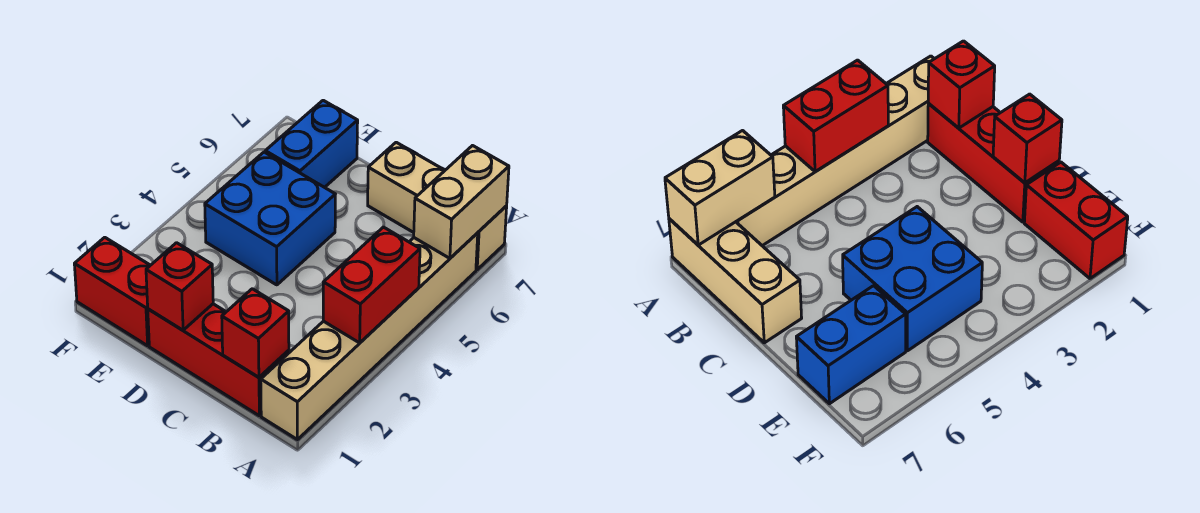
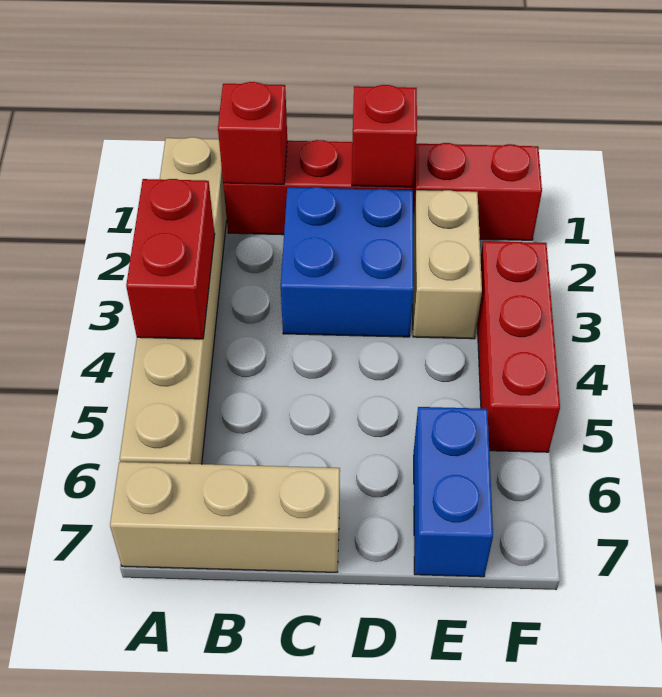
tan brick A6:A7 level 2 -> tan brick E2:E3 level 1
blue brick D4:E5 level 1 -> blue brick C2:D3 level 1
none -> red brick F3:F5 level 1

